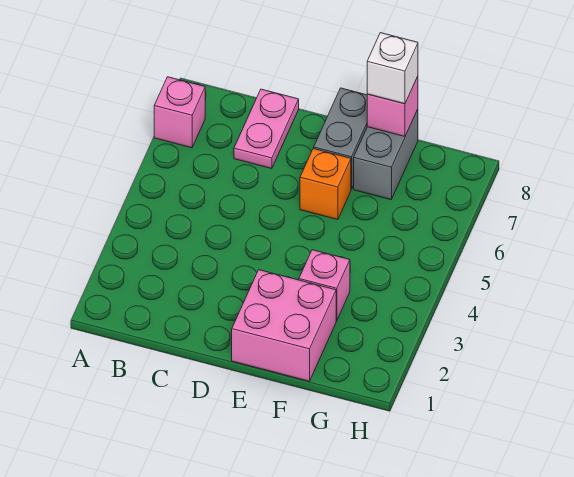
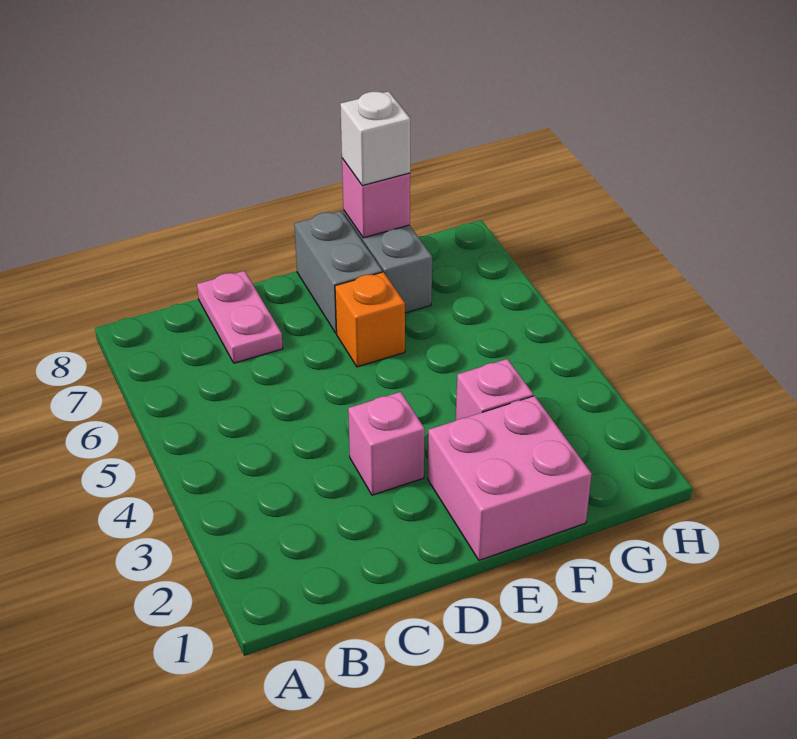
pink brick A7 level 1 -> pink brick D3 level 1

